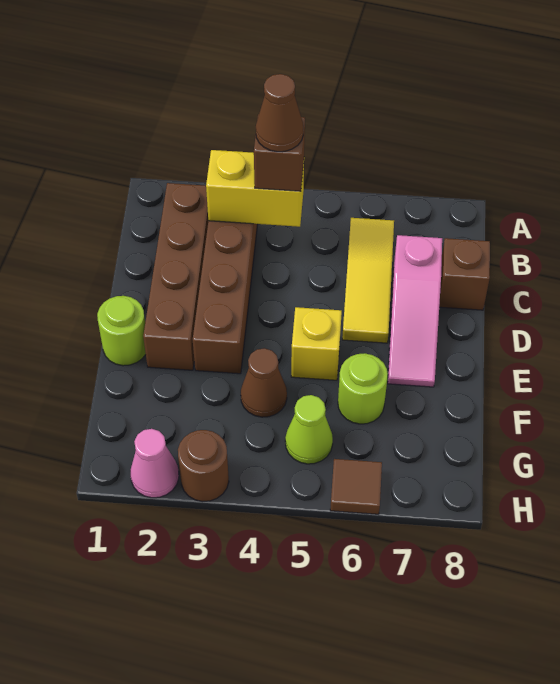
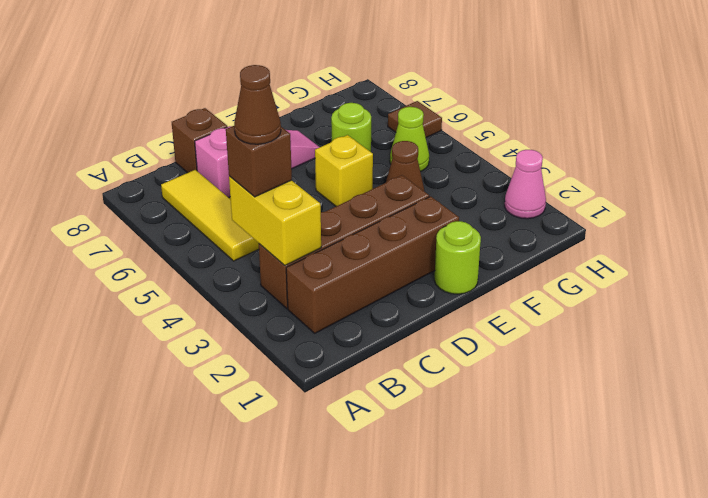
yellow tile B6:D6 level 1 -> yellow tile B5:B7 level 1
brown round brick H3 level 1 -> none

